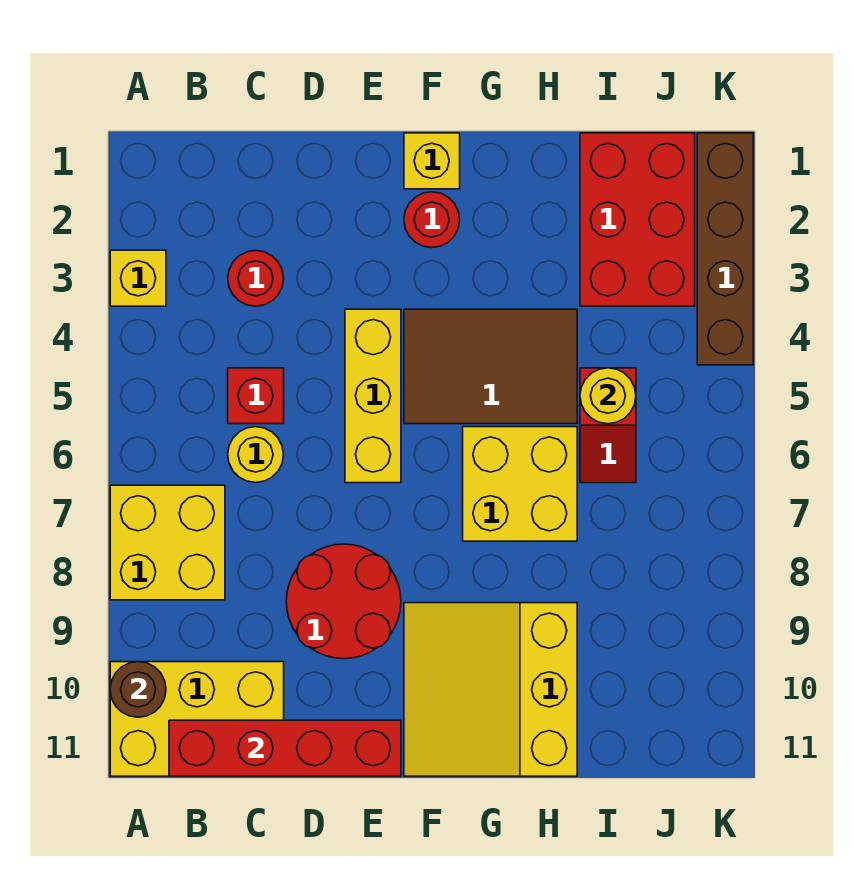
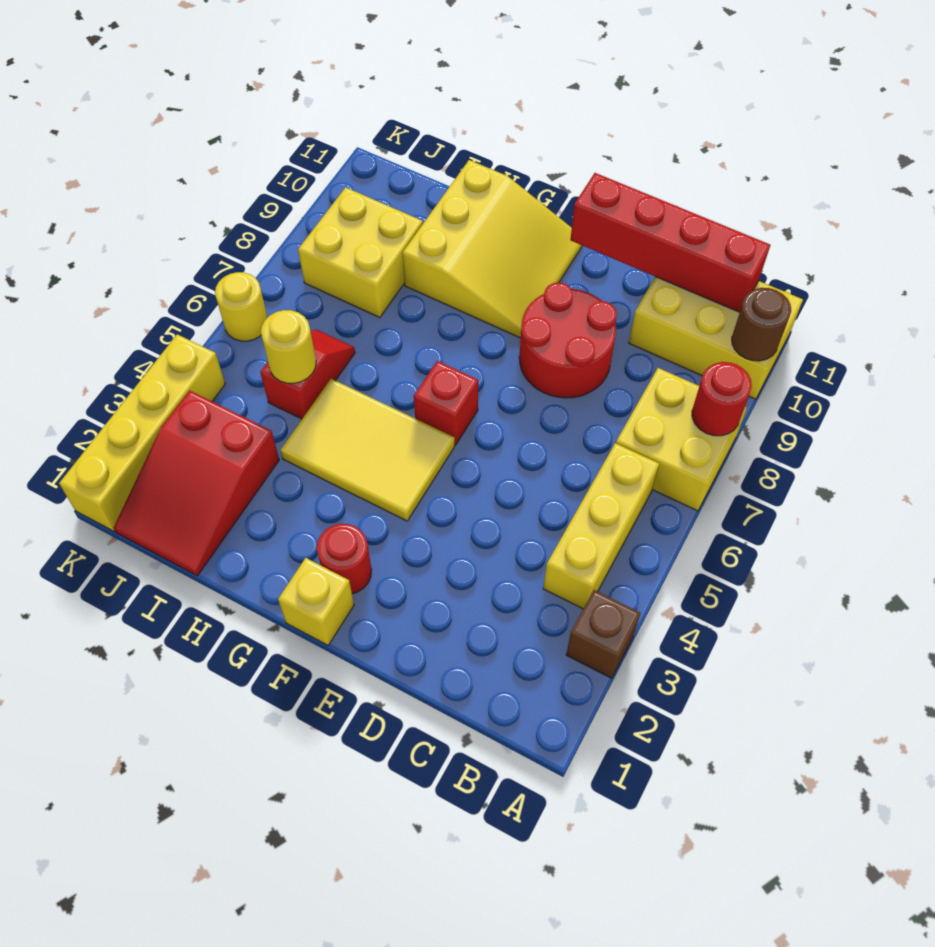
yellow brick A3 level 1 -> brown brick A3 level 1
red round brick C3 level 1 -> red round brick A8 level 2
red brick C5 level 1 -> red brick F6 level 1
yellow round brick C6 level 1 -> yellow round brick K6 level 1
yellow brick E4:E6 level 1 -> yellow brick B4:B6 level 1
brown tile F4:H5 level 1 -> yellow tile F4:H5 level 1
yellow brick G6:H7 level 1 -> yellow brick I8:J9 level 1
red brick I1:J3 level 1 -> red slope I1:J3 level 1 top 3
brown brick K1:K4 level 1 -> yellow brick K1:K4 level 1

